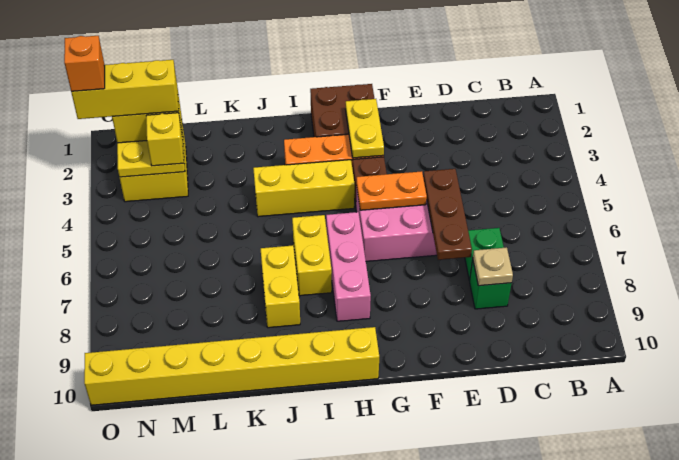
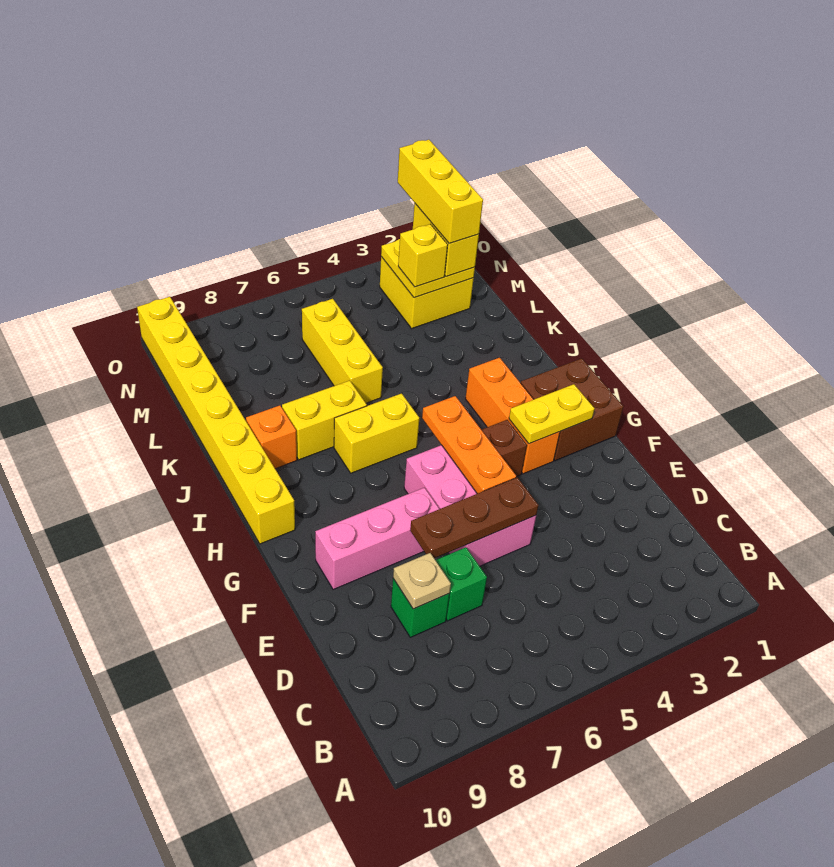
orange plate F5:G5 level 2 -> orange plate F5:H5 level 2
yellow brick H4:J4 level 1 -> yellow brick K6:M6 level 1
pink brick H6:H8 level 1 -> pink brick F7:F9 level 1
orange brick O2 level 5 -> orange brick J9 level 1

